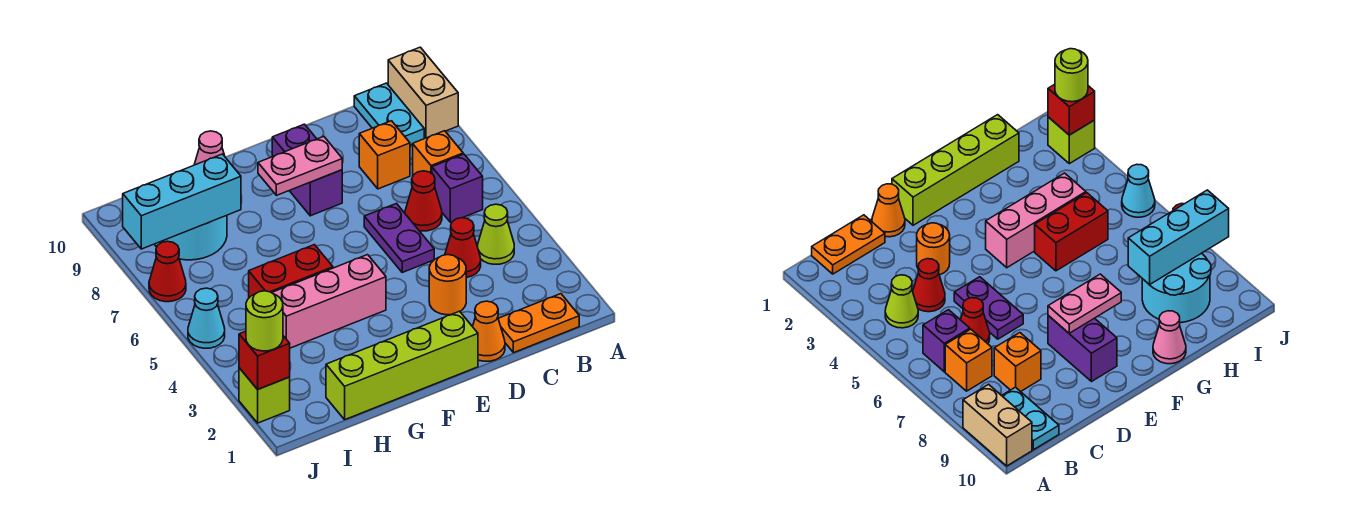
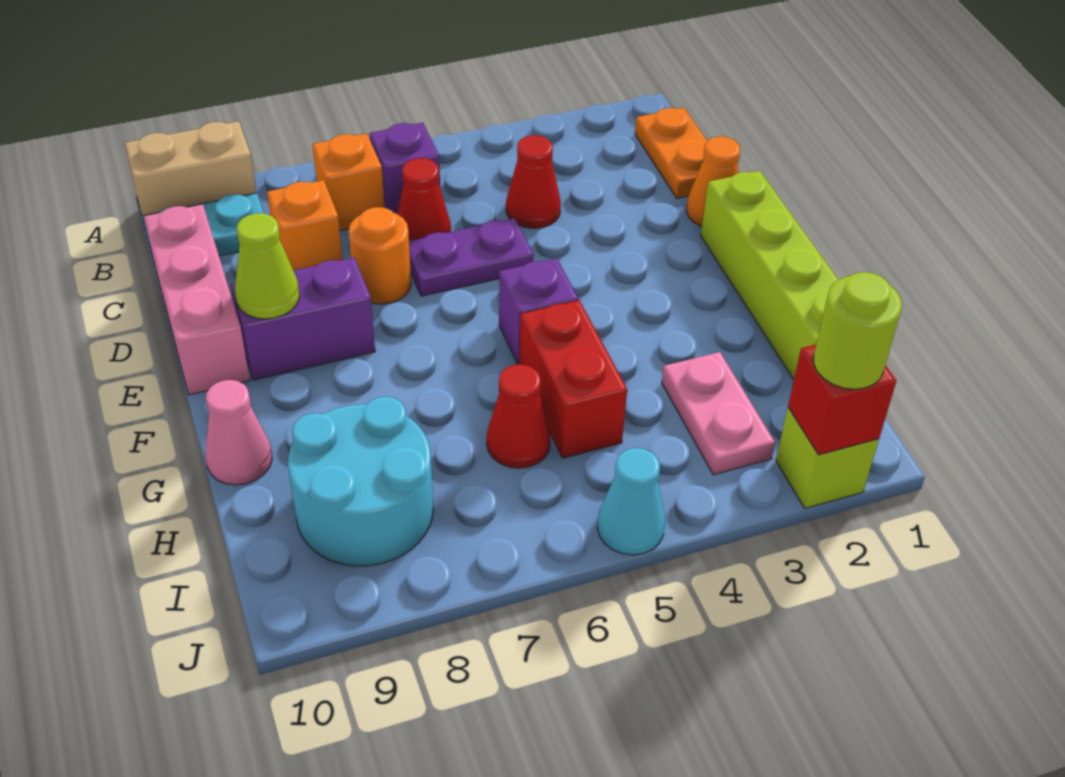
lime cone B4 level 1 -> lime cone E9 level 2
orange round brick D3 level 1 -> orange round brick D7 level 1
pink plate E8:F8 level 2 -> pink plate H3:I3 level 1
pink brick F4:H4 level 1 -> pink brick C10:E10 level 1
none -> purple brick F5 level 1
cyan brick H8:J8 level 2 -> none
red cone J7 level 1 -> red cone H6 level 1

